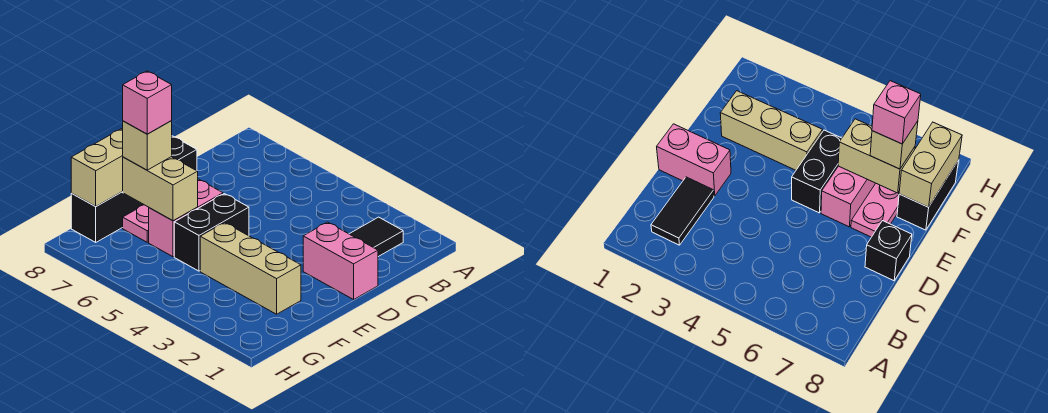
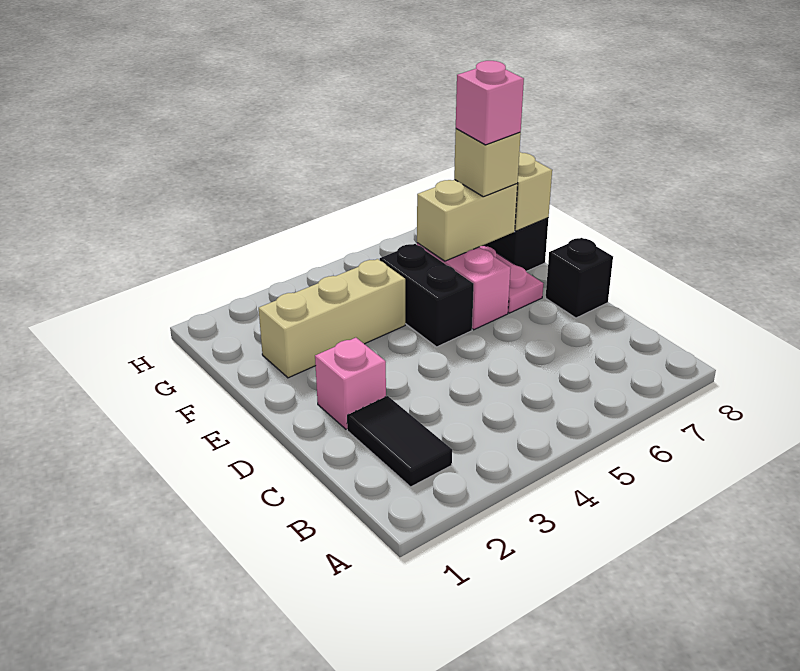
pink brick D1:D2 level 1 -> pink brick D2 level 1

